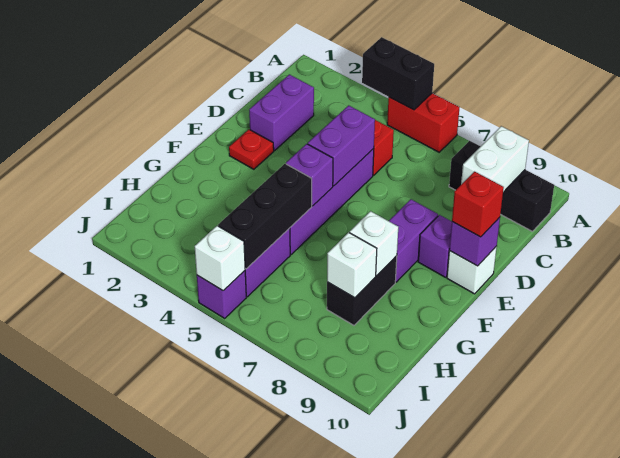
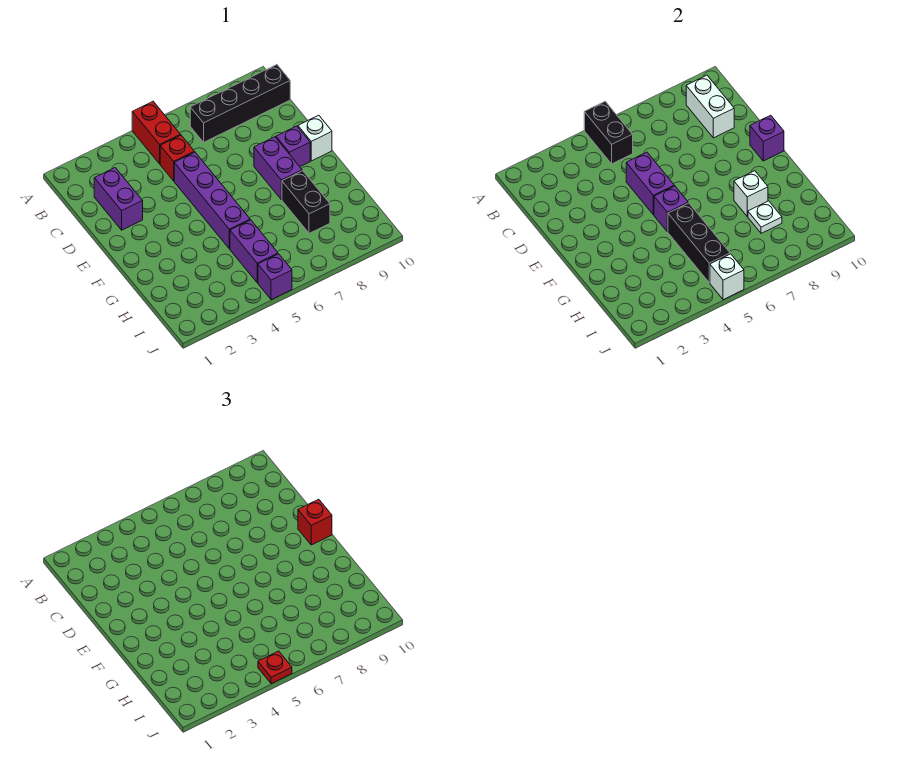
black brick A4:A5 level 2 -> black brick A5:B5 level 2
red brick A5:A6 level 1 -> red brick A5:B5 level 1
black brick B8:B10 level 1 -> black brick B7:B10 level 1
red plate E2 level 1 -> red plate J5 level 3
white brick H8 level 2 -> white plate H8 level 2

